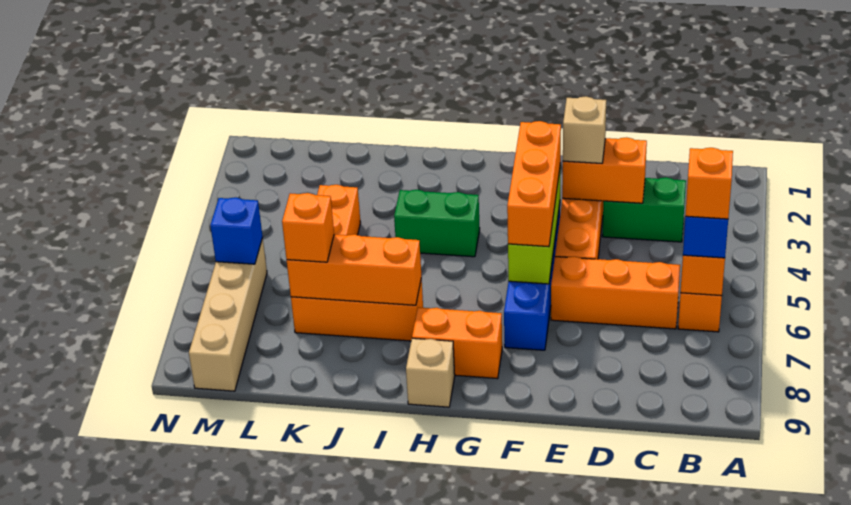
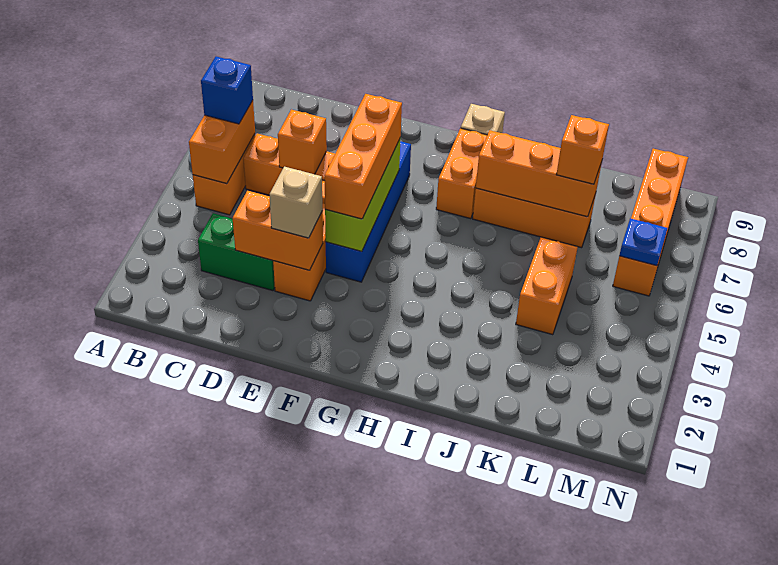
orange brick B6 level 4 -> orange brick D6 level 2
orange brick G8:H8 level 1 -> orange brick H7:H8 level 1
green brick H4:I4 level 1 -> none
tan brick M6:M9 level 1 -> orange brick M6:M9 level 1
blue brick M6 level 2 -> blue plate M6 level 2

